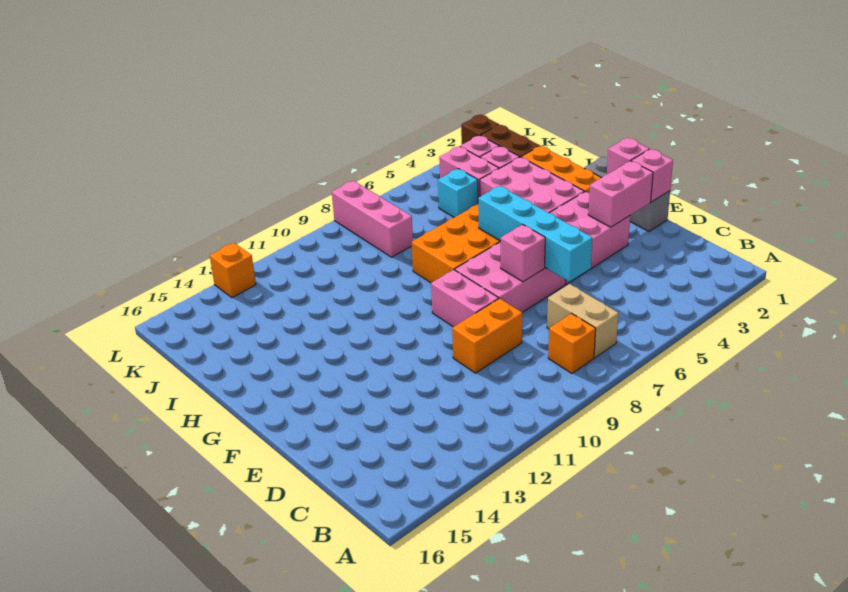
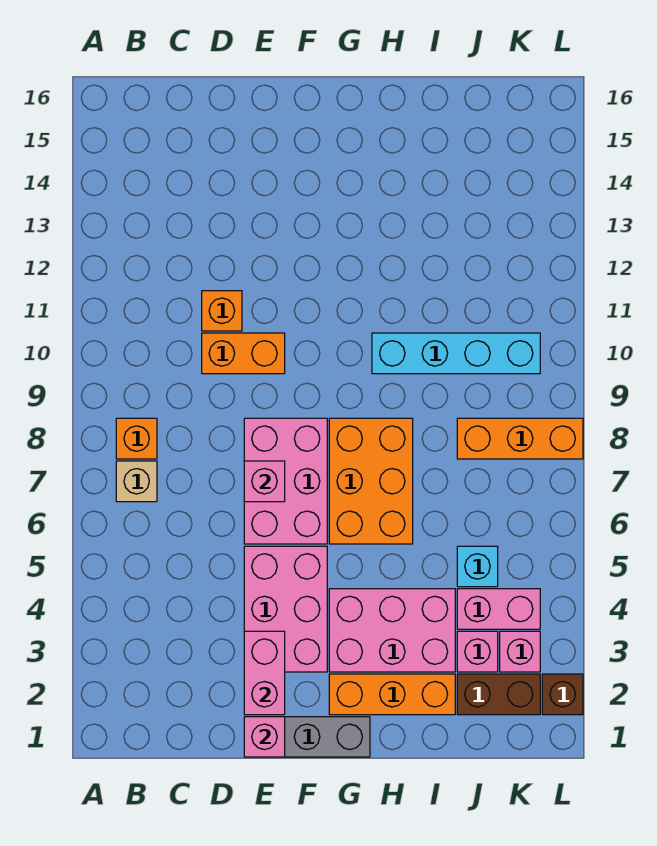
tan brick B7:C7 level 1 -> tan brick B7 level 1
cyan brick D6:G6 level 2 -> cyan brick H10:K10 level 1
orange brick D9:D10 level 1 -> orange brick D10:E10 level 1
pink brick E9:F9 level 1 -> none
pink brick F1 level 2 -> none
pink brick J8:L8 level 1 -> orange brick J8:L8 level 1
orange brick L13 level 1 -> orange brick D11 level 1

